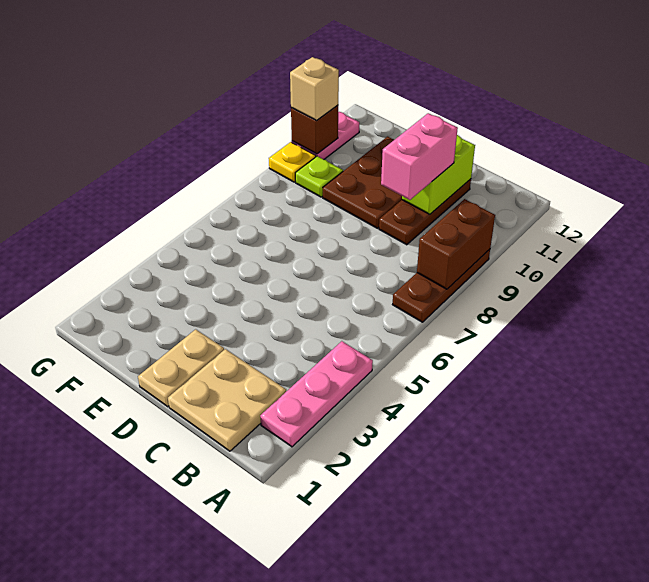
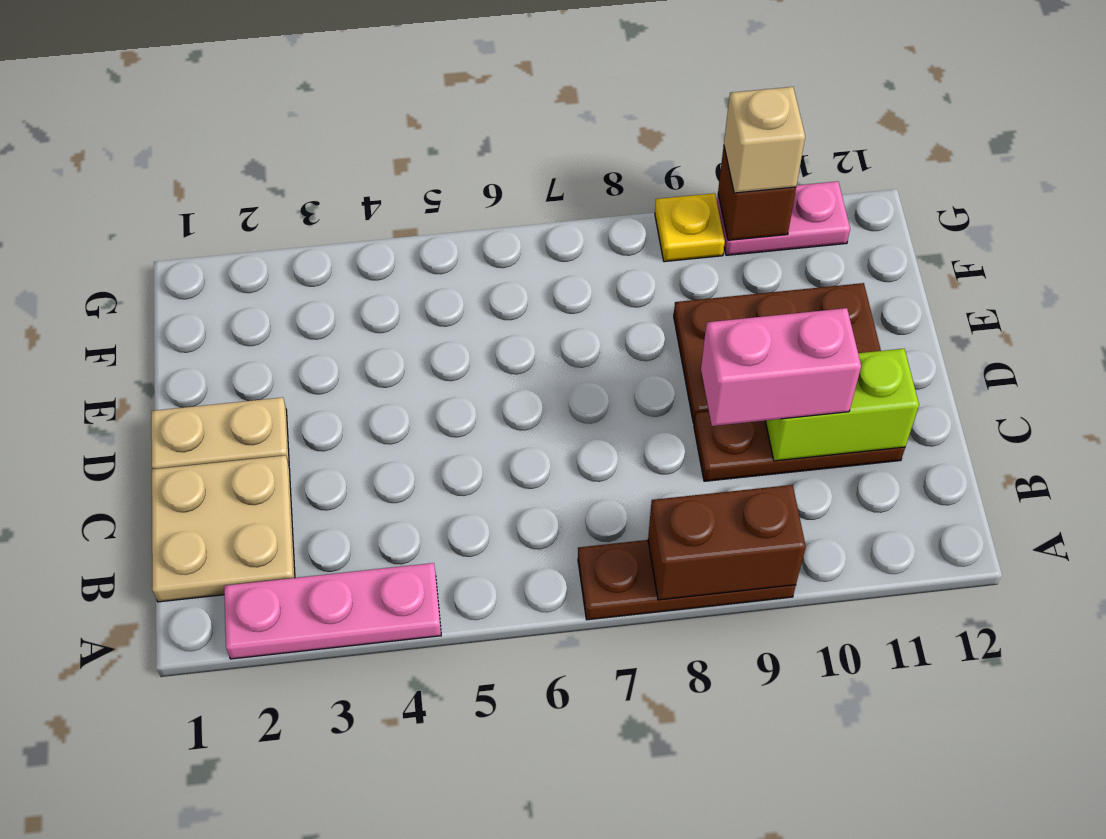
lime plate F9 level 1 -> none

